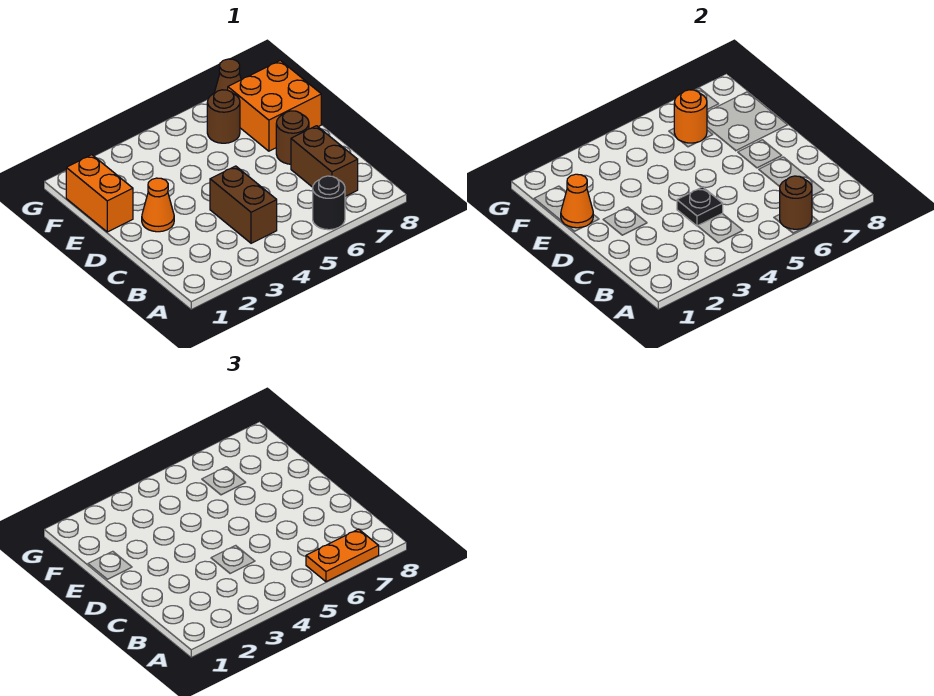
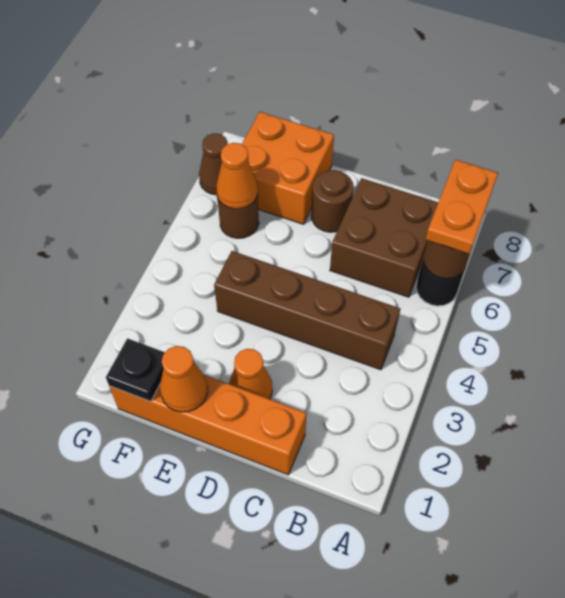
brown brick B4:C4 level 1 -> brown brick B4:E4 level 1
brown brick B7:C7 level 1 -> brown brick B6:C7 level 1
black plate C4 level 2 -> black plate F1 level 2
orange brick E1:F1 level 1 -> orange brick C1:F1 level 1
orange round brick F6 level 2 -> orange cone F6 level 2

